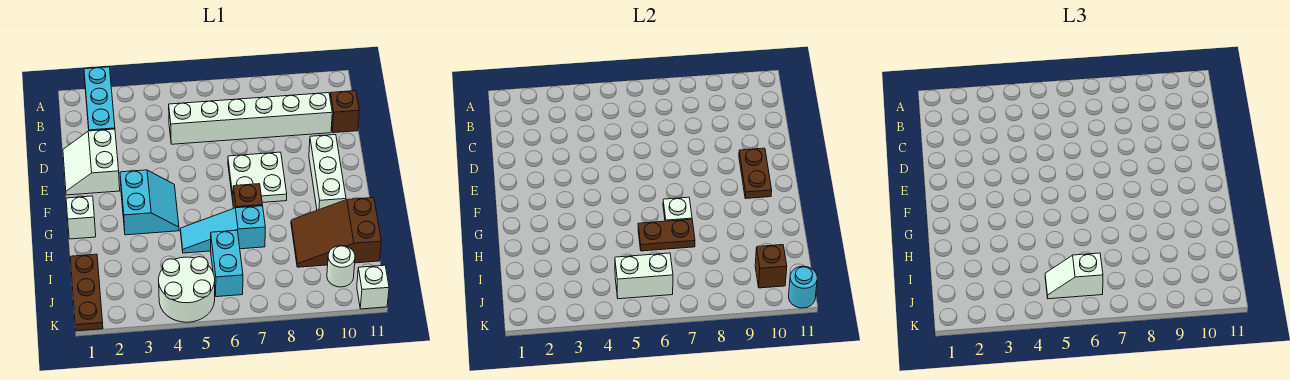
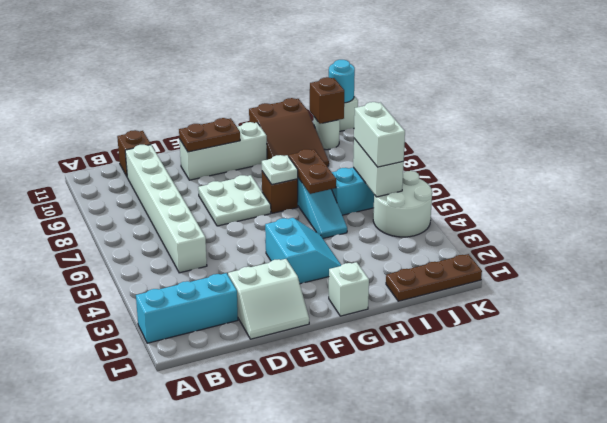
cyan slope F3:G4 level 1 top 3 -> cyan slope F3:G4 level 1 top F
white slope J5:J6 level 3 top 6 -> white brick J5:J6 level 3

